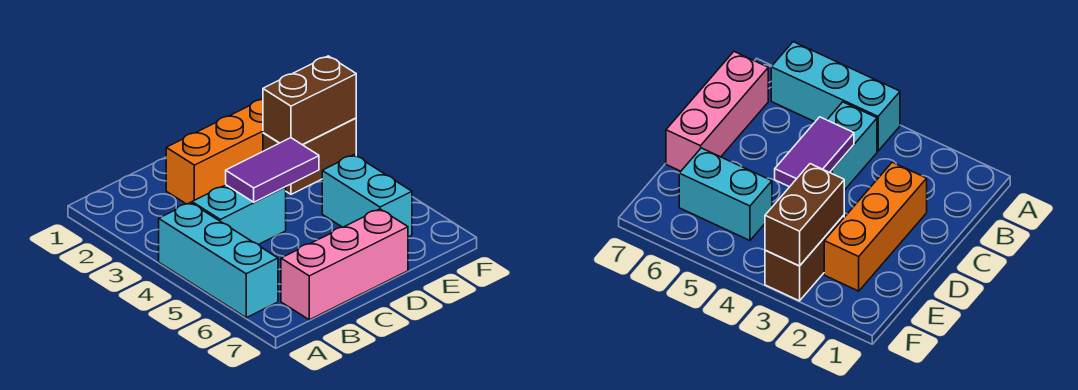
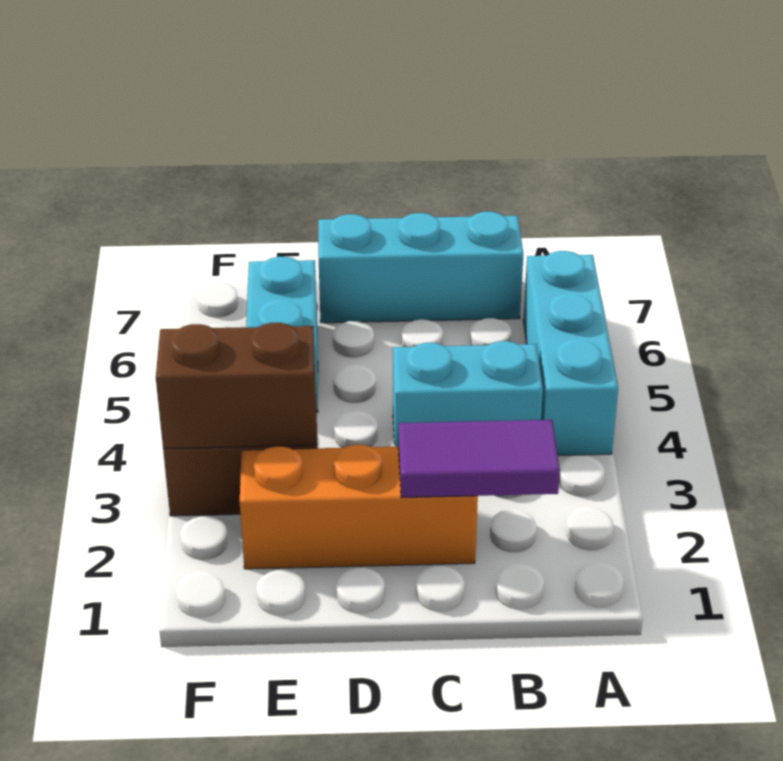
pink brick B7:D7 level 1 -> cyan brick B7:D7 level 1
purple tile C4:D4 level 2 -> purple tile B2:C2 level 2

